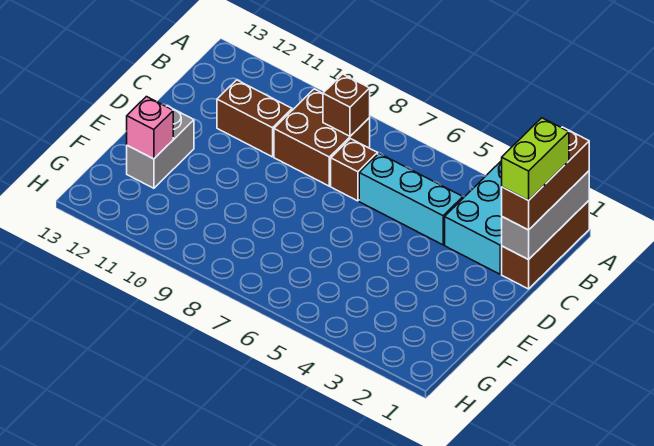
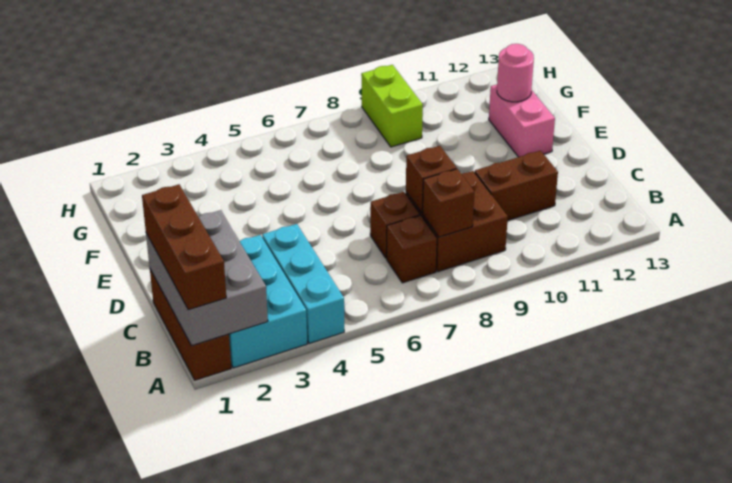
grey brick A1:C1 level 2 -> grey brick A1:C2 level 2
lime brick B1:C1 level 4 -> lime brick G9:H9 level 1
none -> brown brick B7 level 1
cyan brick C4:C6 level 1 -> cyan brick A4:C4 level 1
none -> brown brick C8 level 2
grey brick E12:F12 level 1 -> pink brick E12:F12 level 1
pink brick F12 level 2 -> pink round brick F12 level 2

